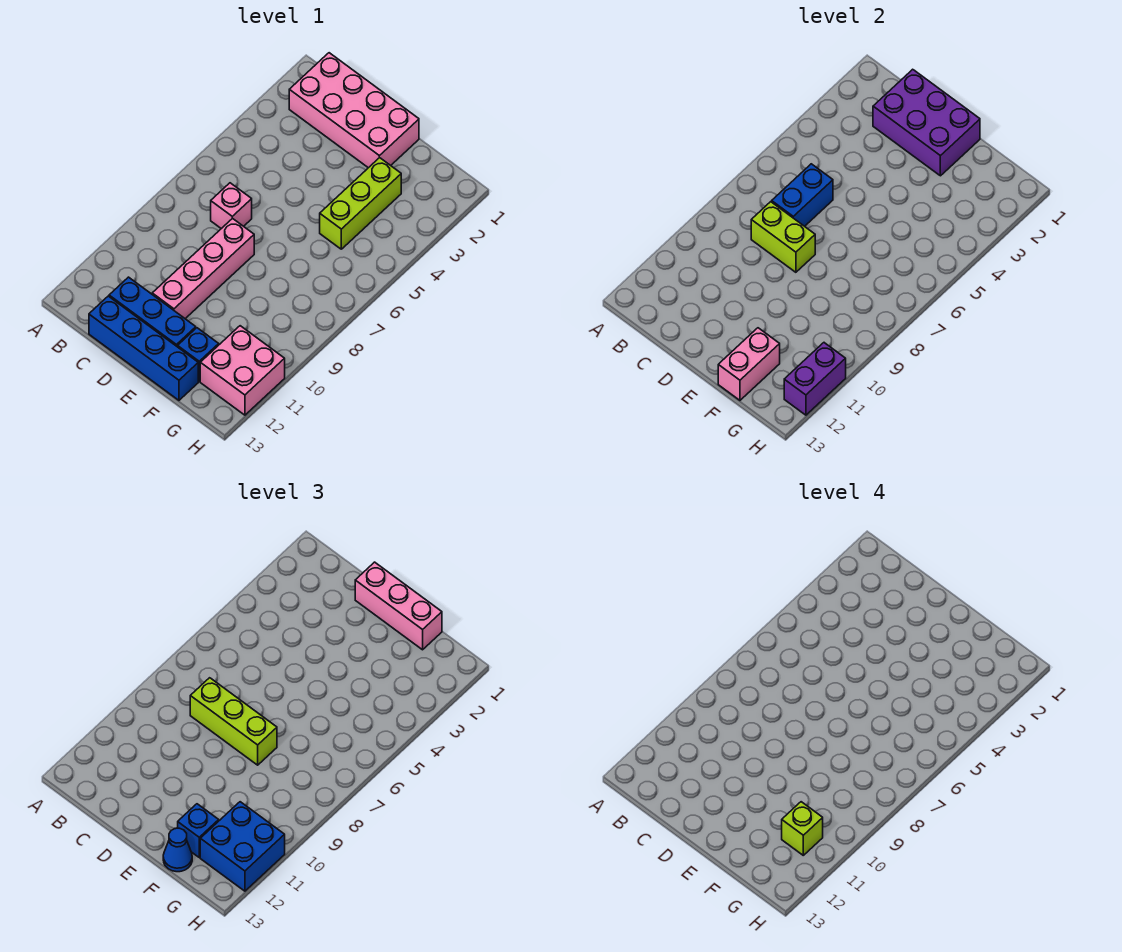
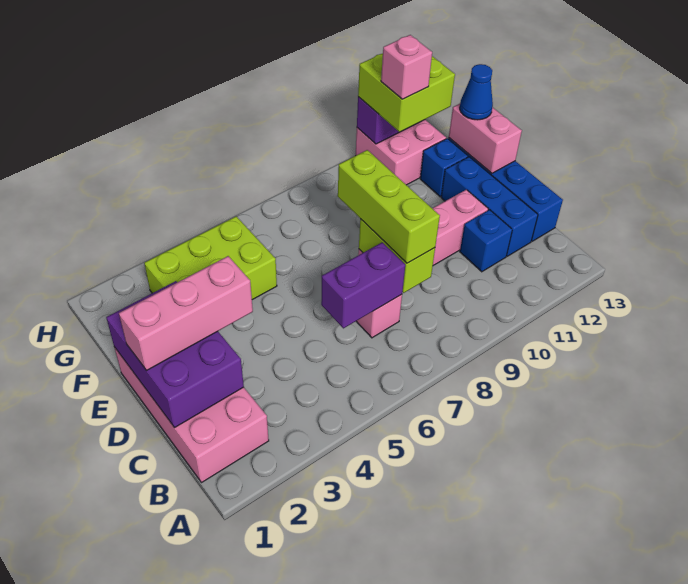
blue brick C6:C7 level 2 -> purple brick C6:C7 level 2
pink brick D1:F1 level 3 -> pink brick D1:D3 level 3
lime brick F3:F5 level 1 -> lime brick F3:G5 level 1
pink brick F12:F13 level 2 -> pink brick E13:F13 level 2
blue brick F12 level 3 -> blue brick C11 level 1
blue brick G11:H12 level 3 -> lime brick G11:H12 level 3
lime brick G11 level 4 -> pink brick G11 level 4

